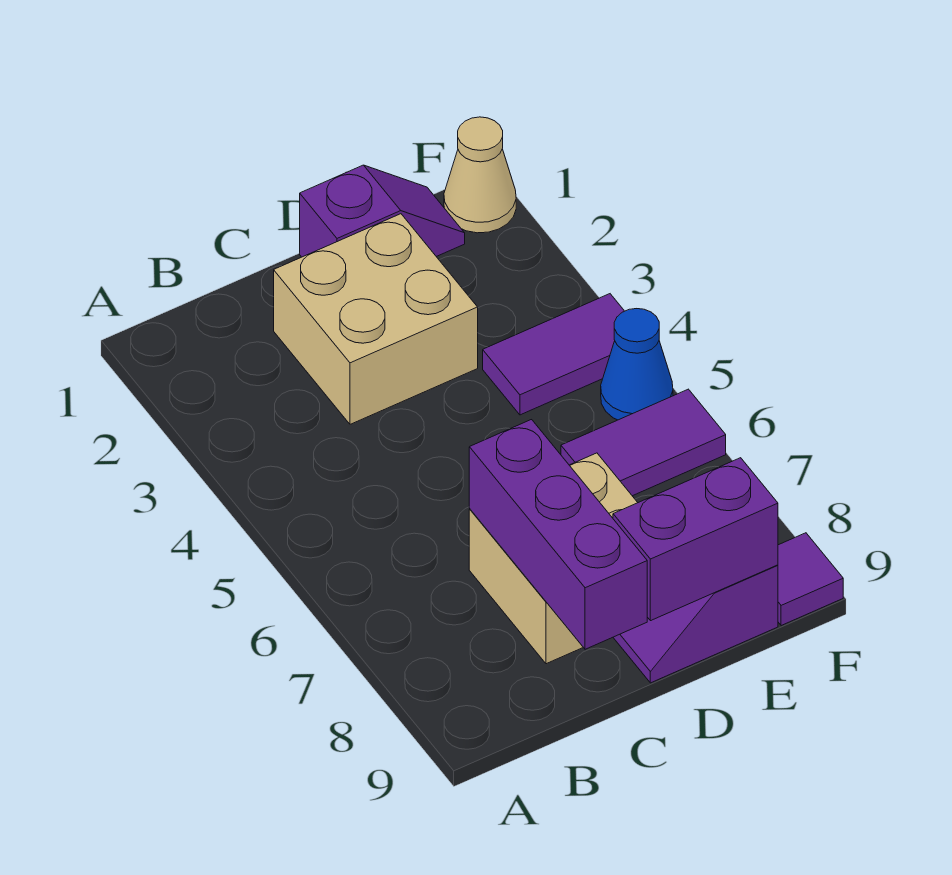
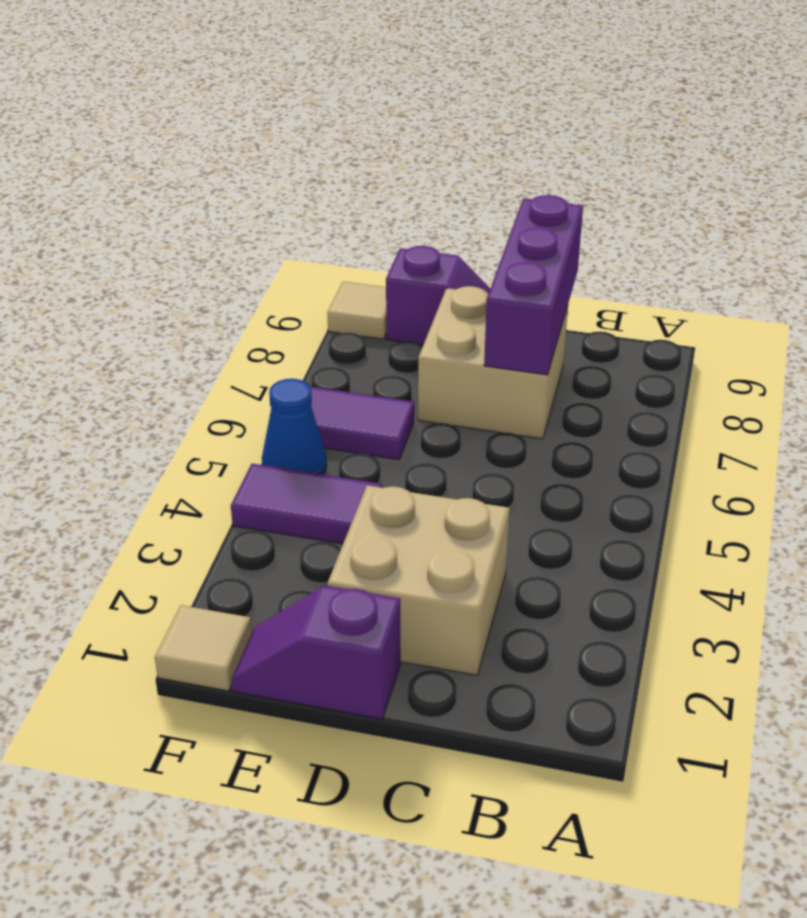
purple brick D9:E9 level 2 -> none
tan cone F1 level 1 -> tan tile F1 level 1
purple tile F9 level 1 -> tan tile F9 level 1

